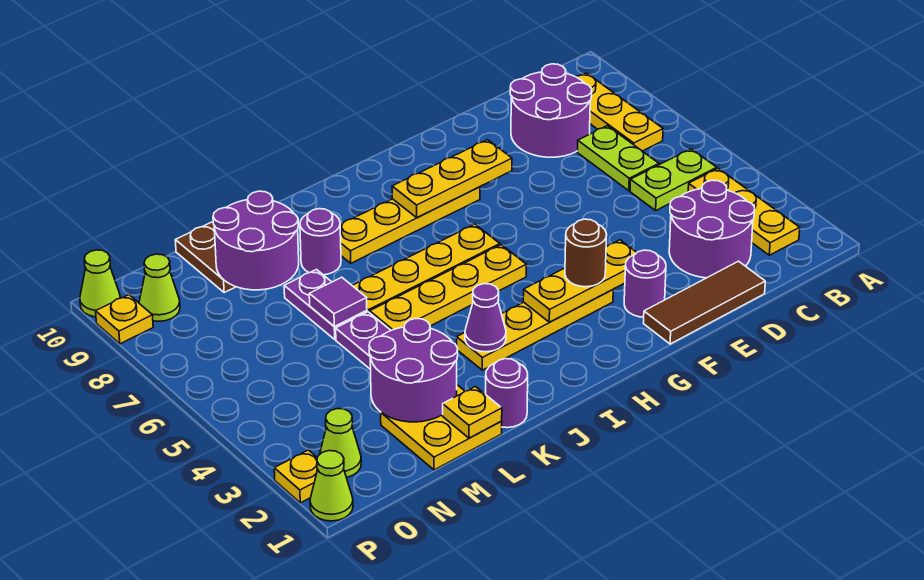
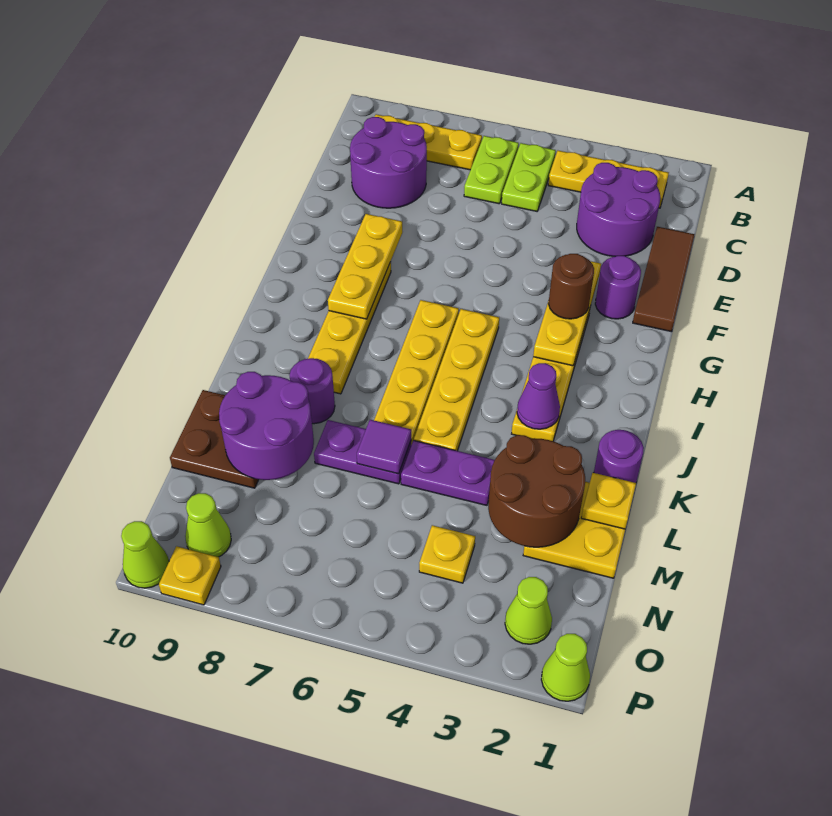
lime plate C6:C7 level 1 -> lime plate B6:C6 level 1
purple round brick L2:M3 level 2 -> brown round brick L2:M3 level 2
yellow plate P2 level 1 -> yellow plate N4 level 1

